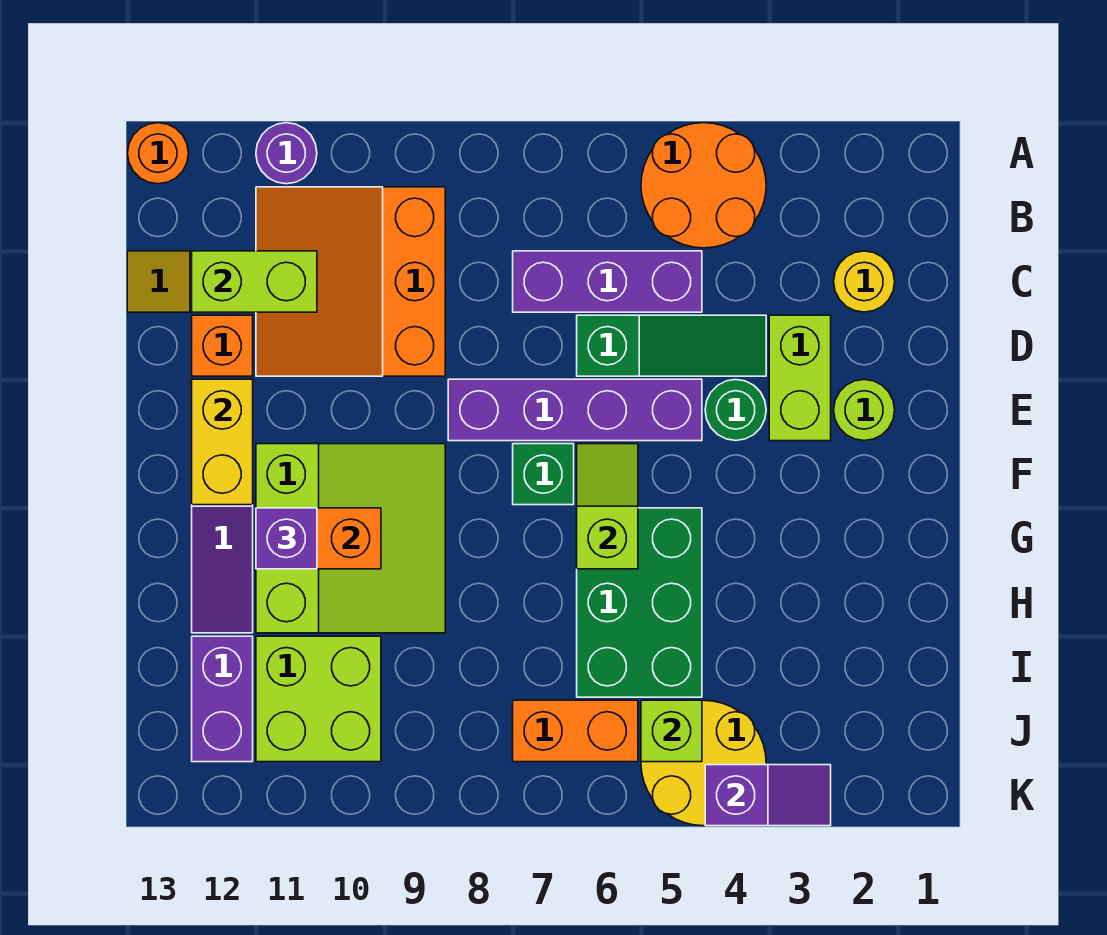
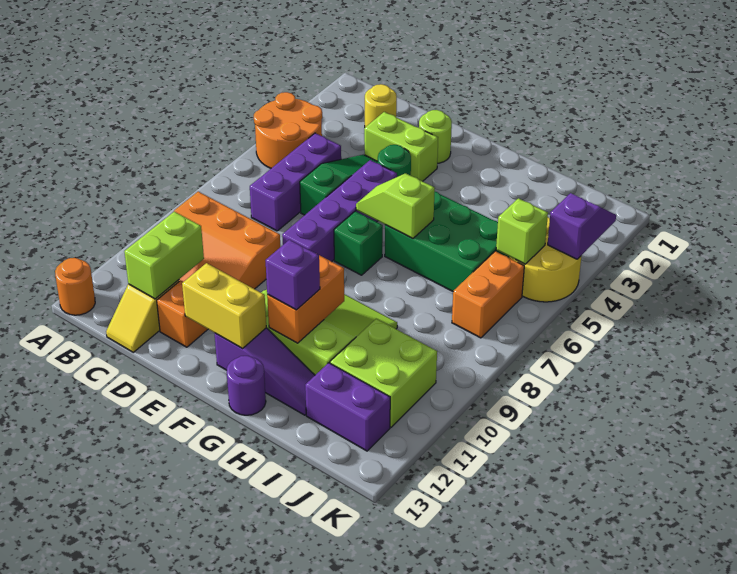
purple round brick A11 level 1 -> purple round brick G13 level 1

